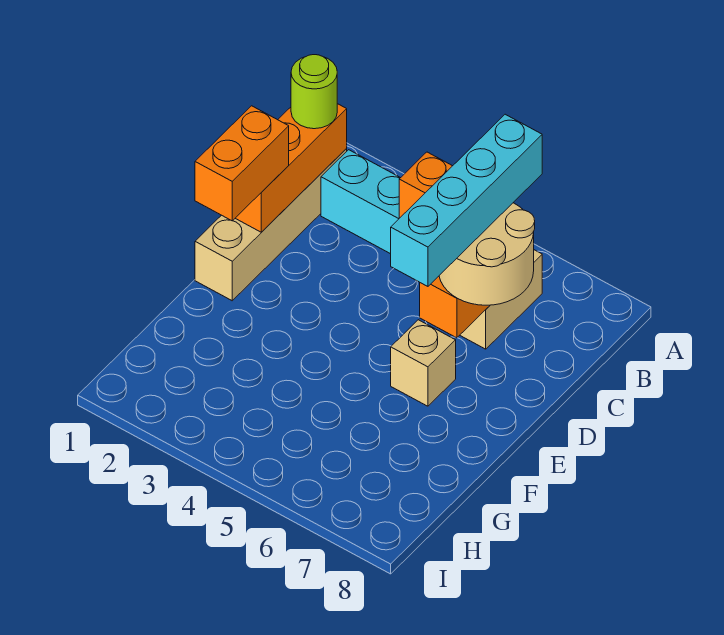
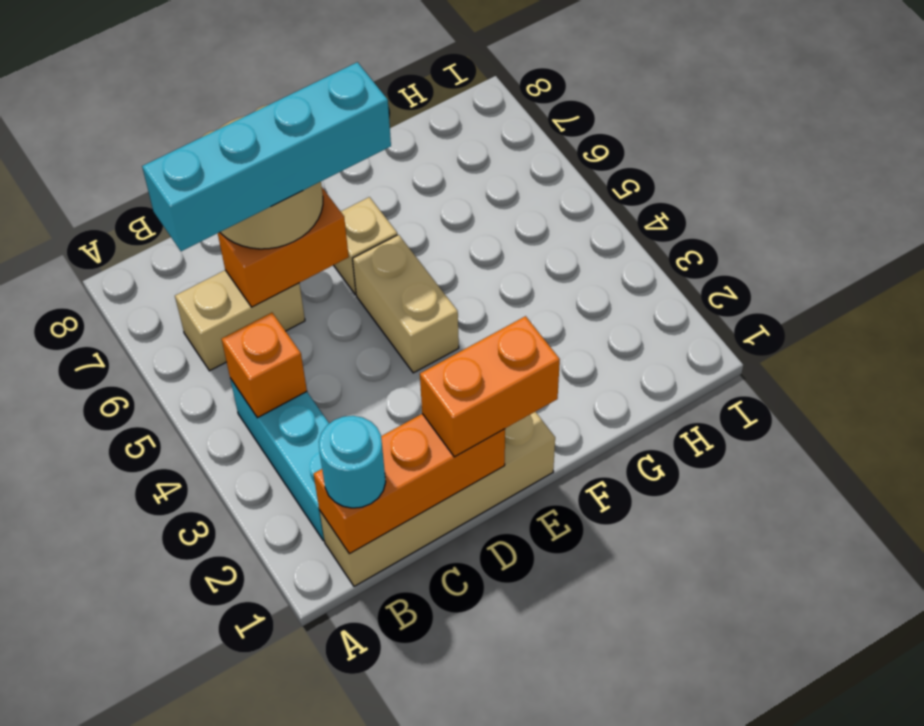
lime round brick B1 level 3 -> cyan round brick B1 level 3
none -> tan brick E4:E5 level 1

